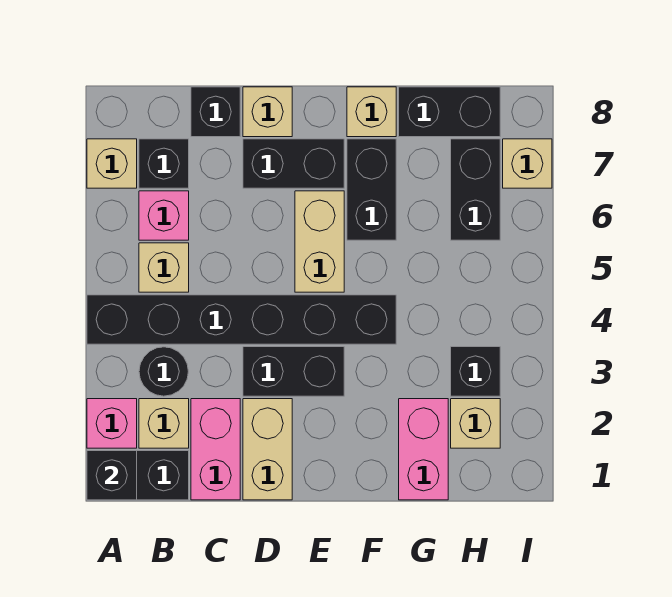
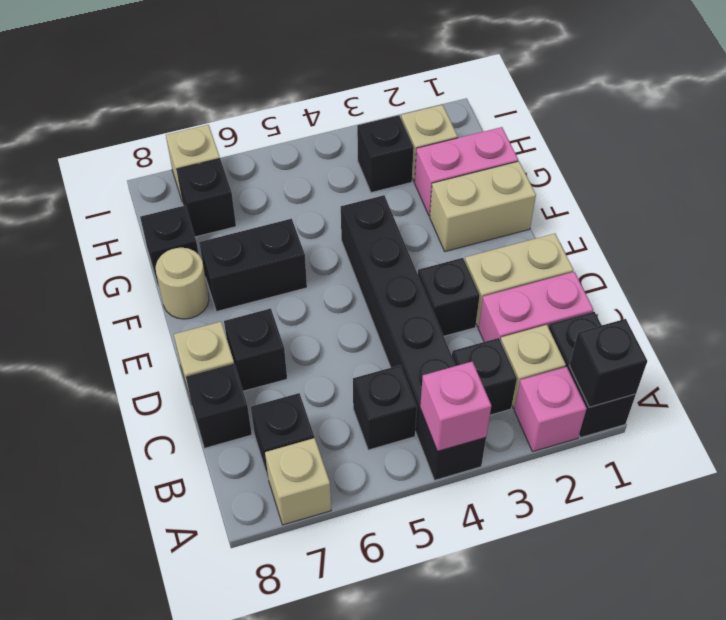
black round brick B3 level 1 -> black brick B3 level 1
tan brick B5 level 1 -> black brick B5 level 1
pink brick B6 level 1 -> pink brick A4 level 2
black brick D3:E3 level 1 -> black brick D3 level 1
black brick D7:E7 level 1 -> black brick D7 level 1
tan brick E5:E6 level 1 -> tan brick F1:F2 level 1
tan brick F8 level 1 -> tan round brick F8 level 1
black brick G8:H8 level 1 -> black brick G8 level 1
black brick H6:H7 level 1 -> black brick H7 level 1

